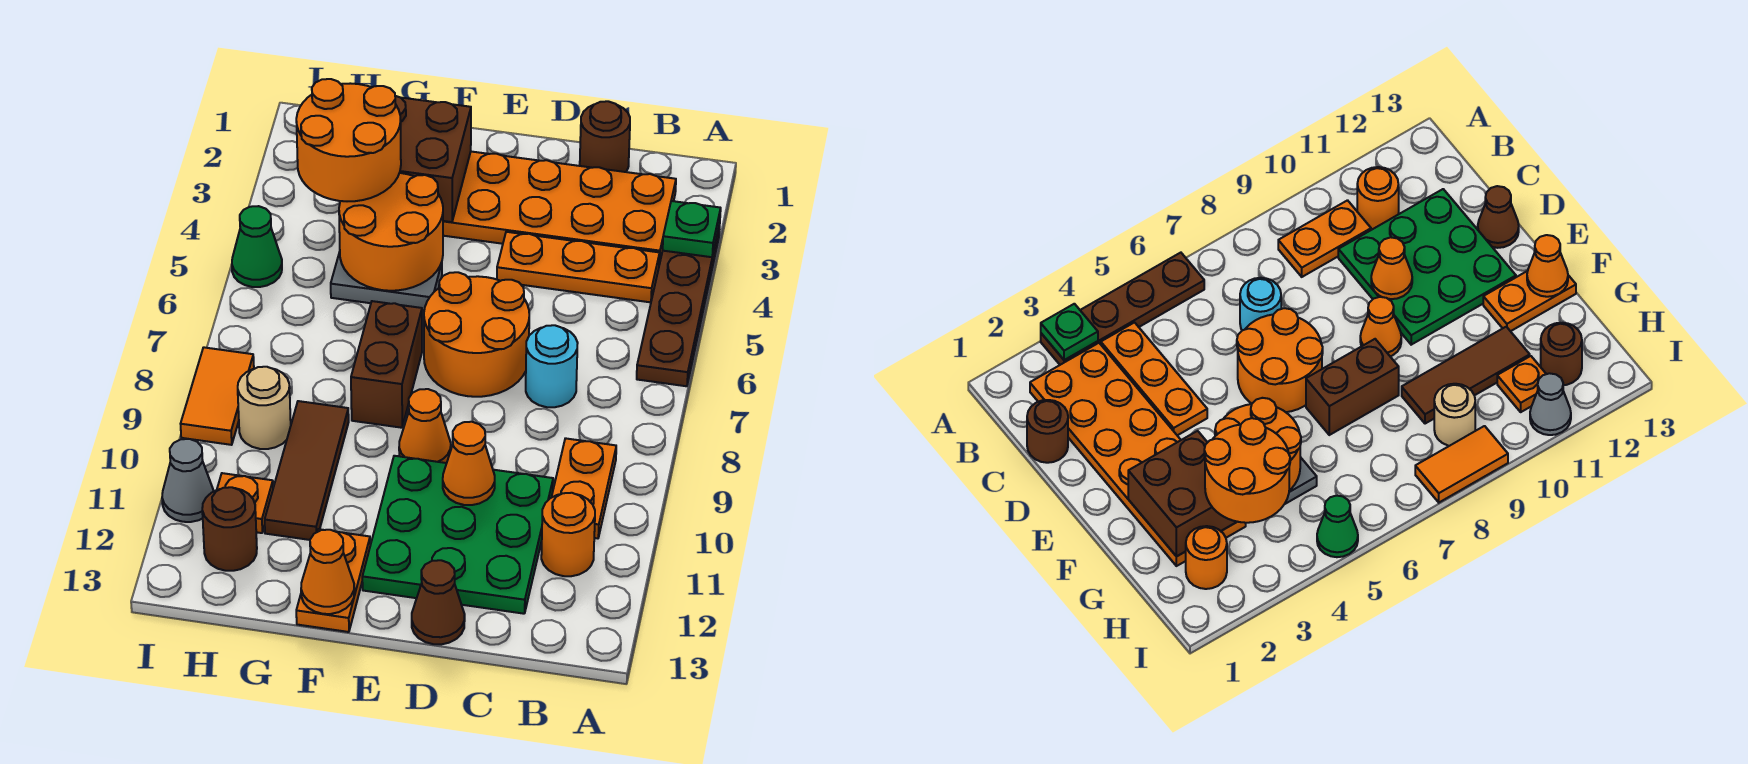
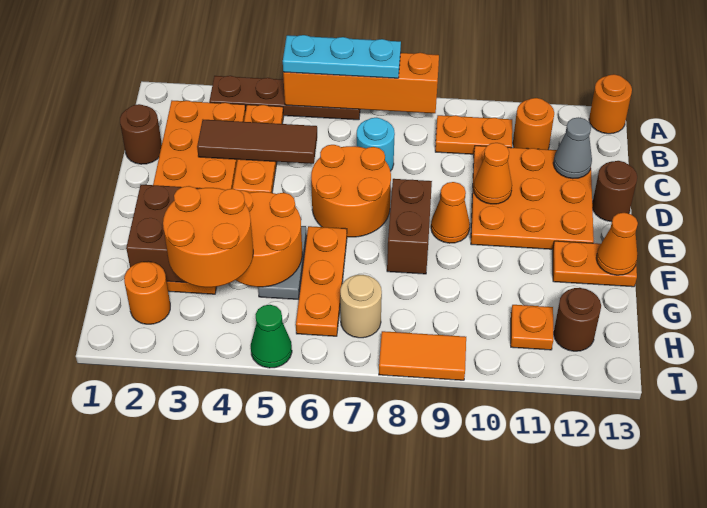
green plate A3 level 2 -> none
none -> orange brick A5:A8 level 2
none -> cyan plate A5:A7 level 3
none -> orange round brick A13 level 1
green plate C10:E12 level 1 -> orange plate C10:E12 level 1
brown cone D13 level 1 -> brown round brick D13 level 1
none -> orange plate F6:H6 level 1
brown brick F7:F8 level 1 -> brown brick E8:F8 level 1
brown tile G9:G11 level 1 -> brown tile C3:C5 level 2
tan round brick H9 level 1 -> tan round brick H7 level 1
grey cone I11 level 1 -> grey cone C12 level 2

